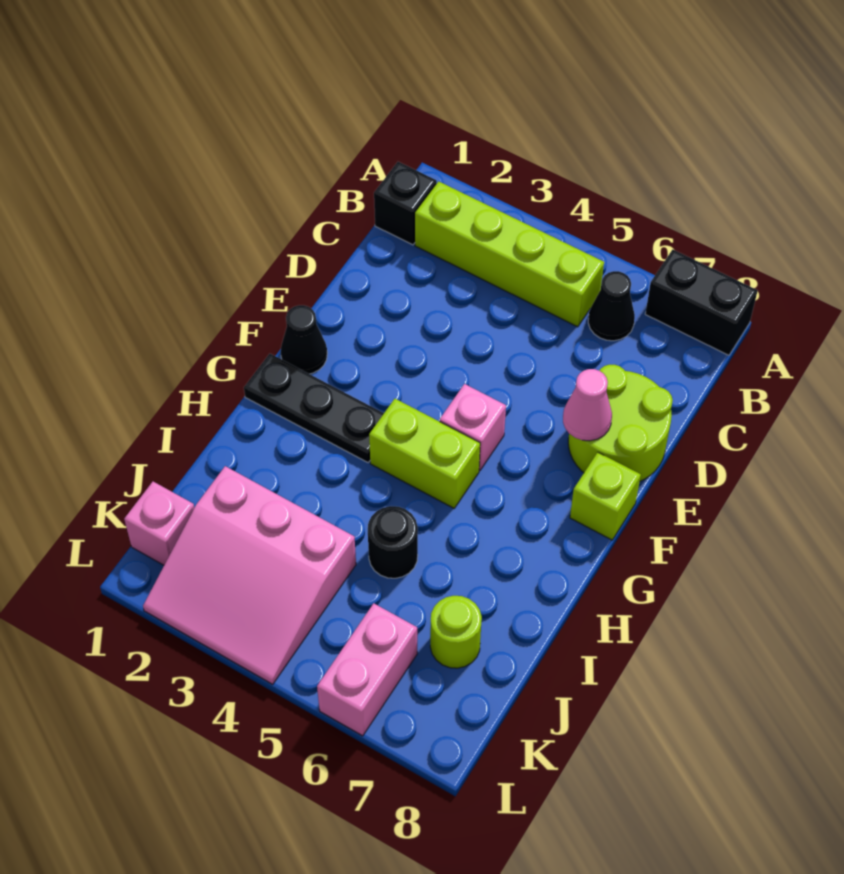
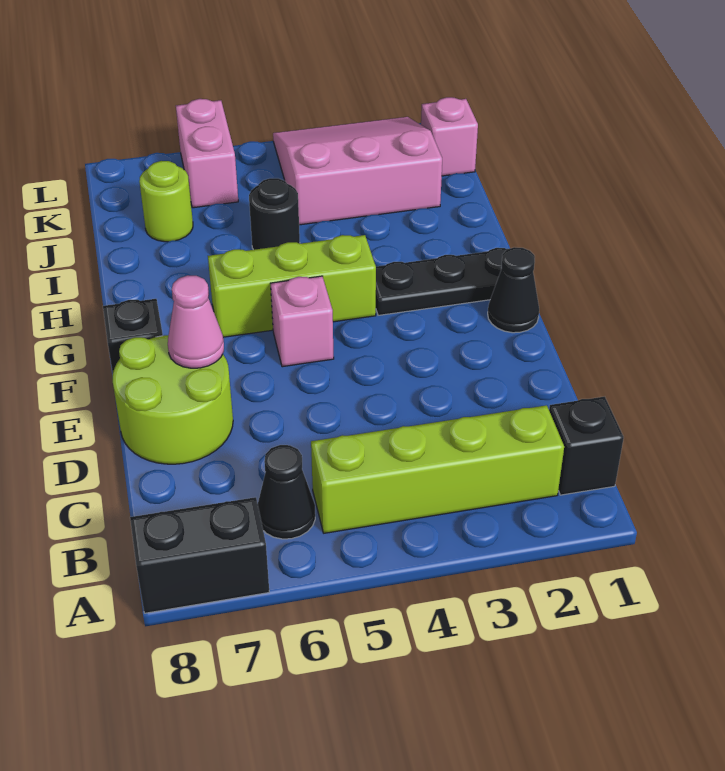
lime brick F8 level 1 -> black brick F8 level 1
lime brick G4:G5 level 1 -> lime brick G4:G6 level 1

